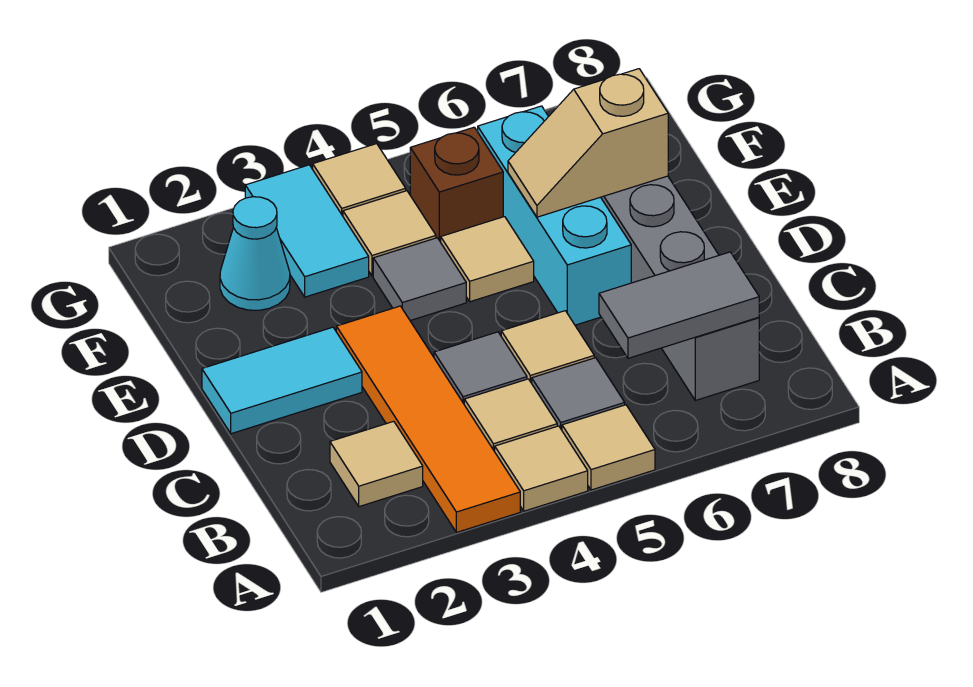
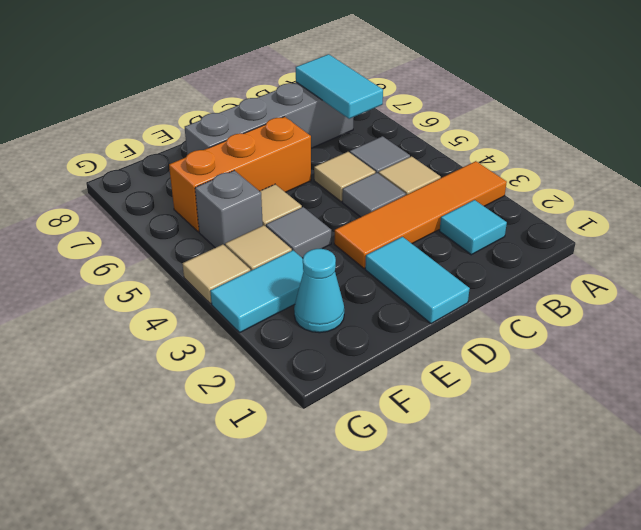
tan tile A4 level 1 -> none
tan tile A5 level 1 -> none
tan tile B2 level 1 -> cyan tile B2 level 1
grey tile B6:B7 level 2 -> cyan tile B6:B7 level 2
cyan brick D6:F6 level 1 -> orange brick D6:F6 level 1
tan slope E6:E7 level 2 top 7 -> none
brown brick F5 level 1 -> grey brick F5 level 1

